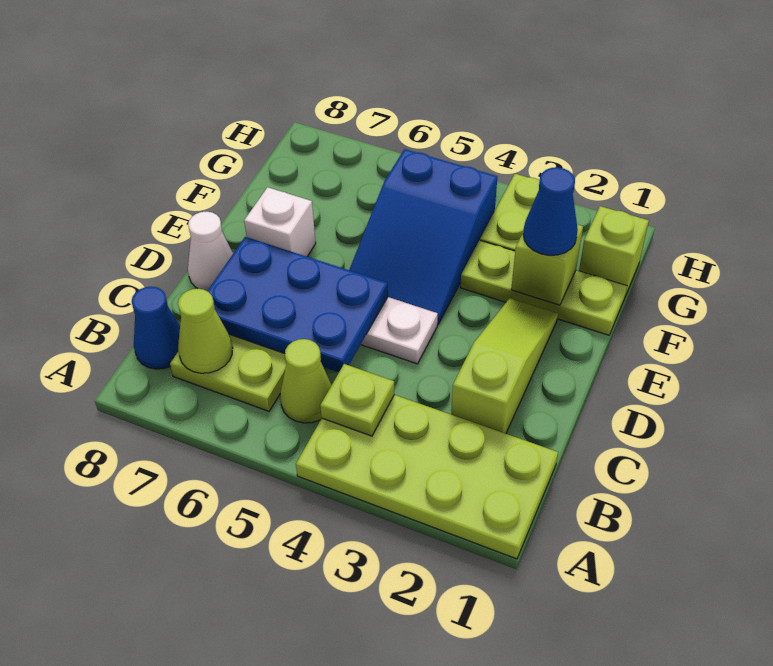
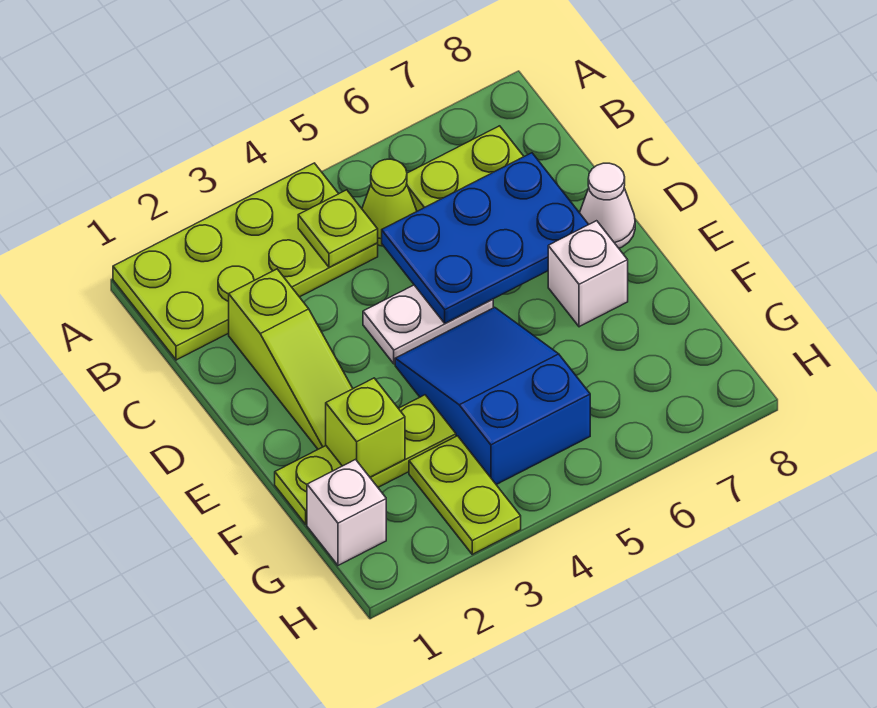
lime cone B7 level 2 -> none
blue cone B8 level 1 -> none
blue cone F2 level 3 -> none
lime brick G1 level 1 -> white brick G1 level 1

